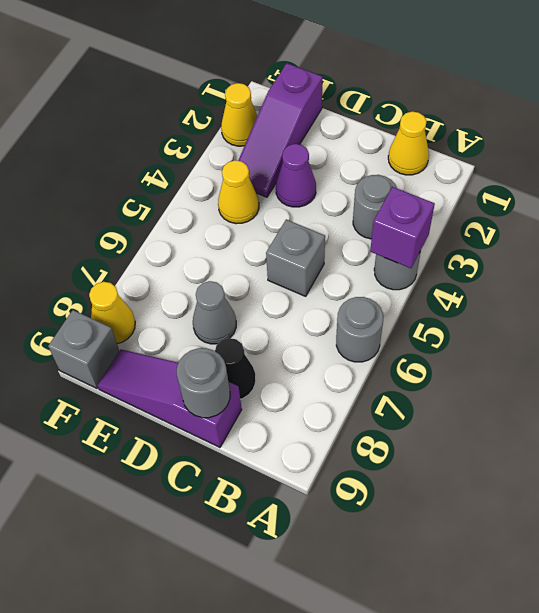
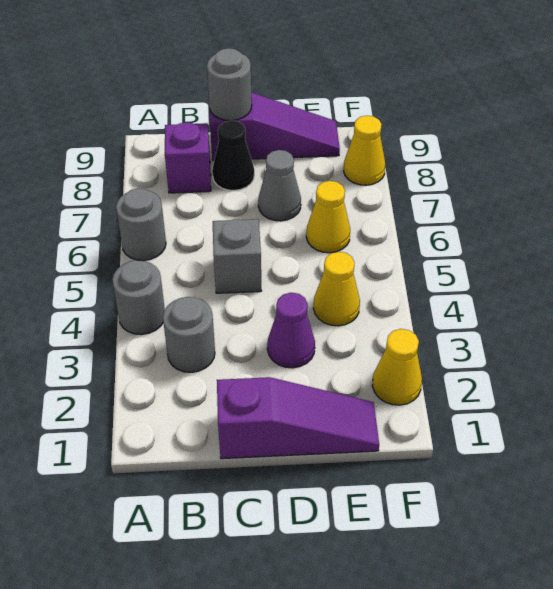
purple brick A4 level 2 -> purple brick B8 level 1
yellow cone B1 level 1 -> yellow cone E6 level 1
purple slope E1:E3 level 1 top 1 -> purple slope C1:E1 level 1 top C
grey brick F9 level 1 -> none

